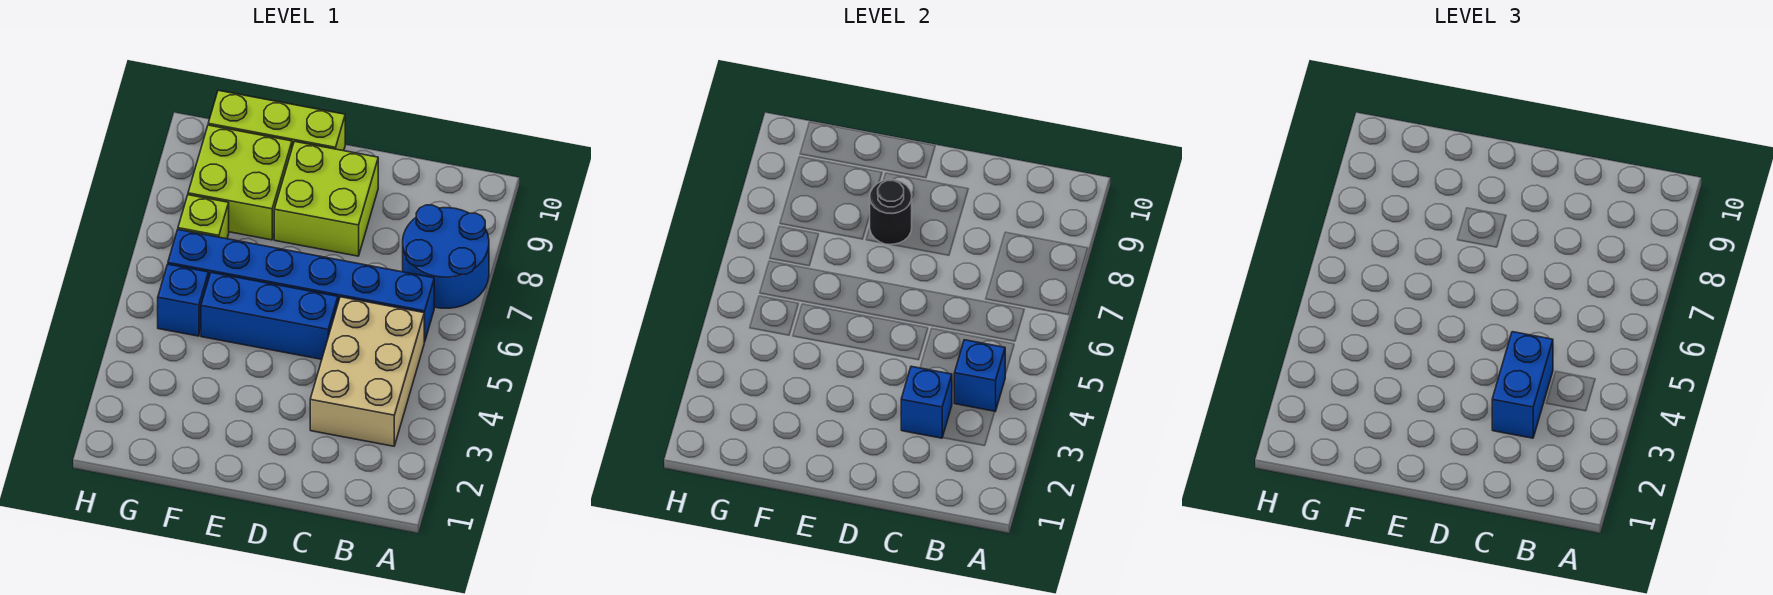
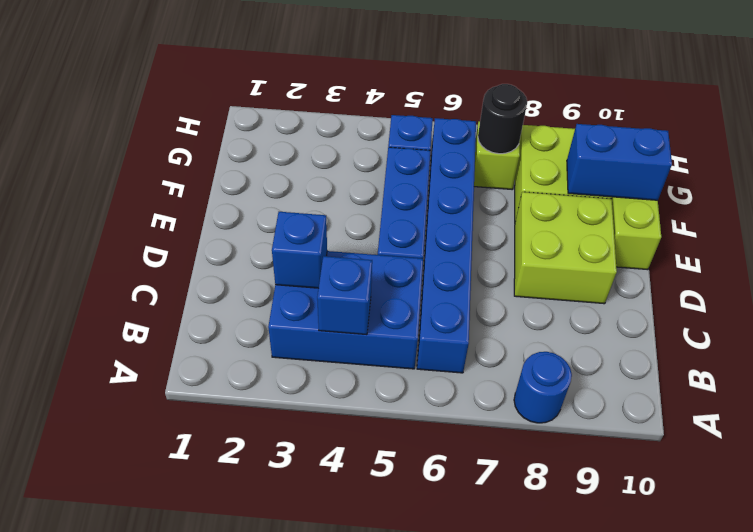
blue round brick A7:B8 level 1 -> blue round brick A8 level 1
tan brick B3:C5 level 1 -> blue brick B3:C5 level 1
blue brick C3:C4 level 3 -> blue brick F9:F10 level 2
black round brick E8 level 2 -> black round brick G7 level 2

